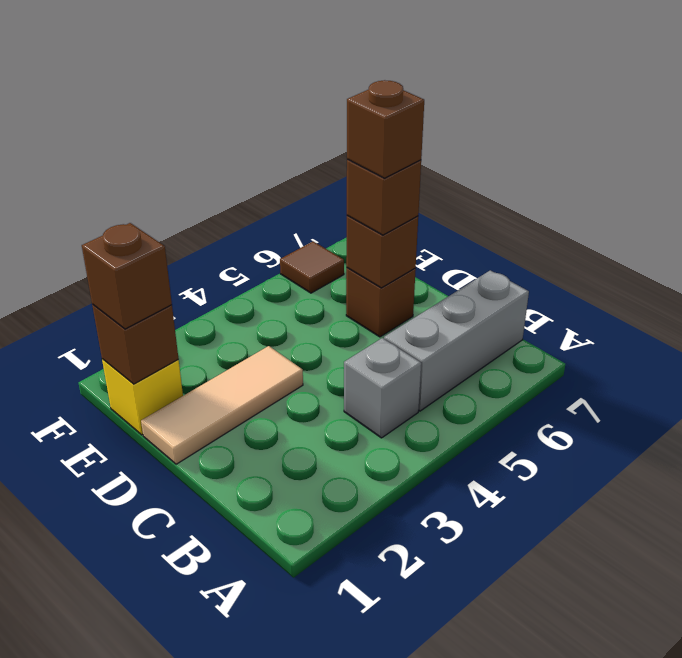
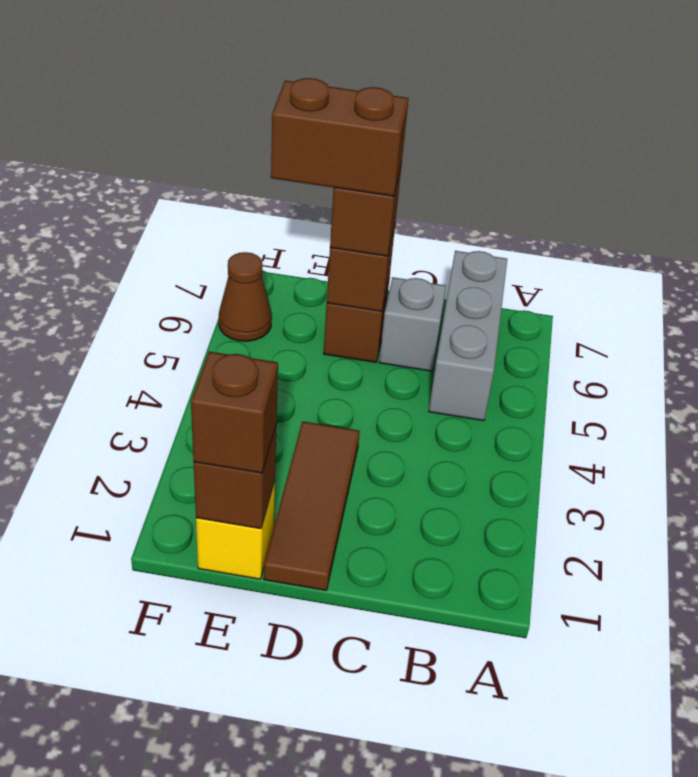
grey brick B4 level 1 -> grey brick C6 level 1
tan tile D1:D3 level 1 -> brown tile D1:D3 level 1
brown brick D6 level 4 -> brown brick D6:E6 level 4
brown tile F6 level 1 -> brown cone F6 level 1

